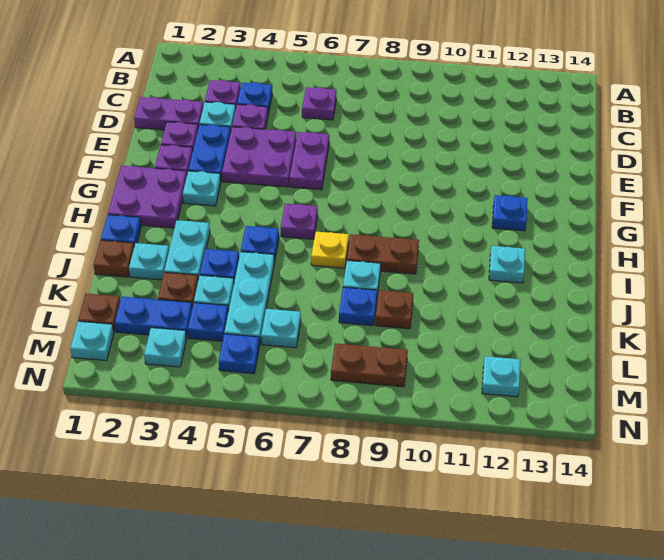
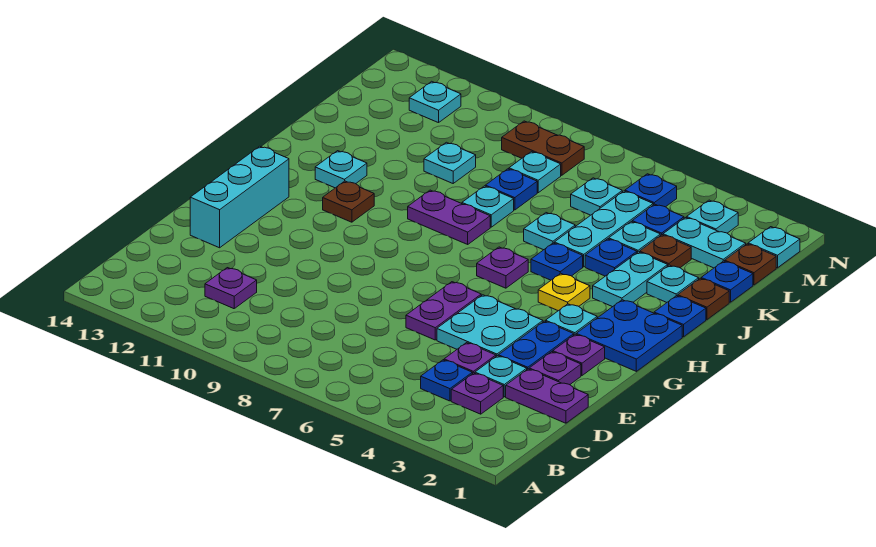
purple plate C6 level 1 -> purple plate C11 level 1
purple plate E4:F5 level 1 -> cyan plate E4:F5 level 1
none -> cyan brick E13:G13 level 1
purple plate G1:H2 level 1 -> blue plate G1:H2 level 1
blue plate G12 level 1 -> blue plate K1 level 1
yellow plate I7 level 1 -> yellow plate H4 level 1
brown plate I8:I9 level 1 -> purple plate I8:I9 level 1
none -> cyan plate J6 level 1
brown plate K9 level 1 -> brown plate H11 level 1
none -> cyan plate K10 level 1
blue plate L2:L3 level 1 -> cyan plate L2:L3 level 1
none -> cyan plate L8 level 1

